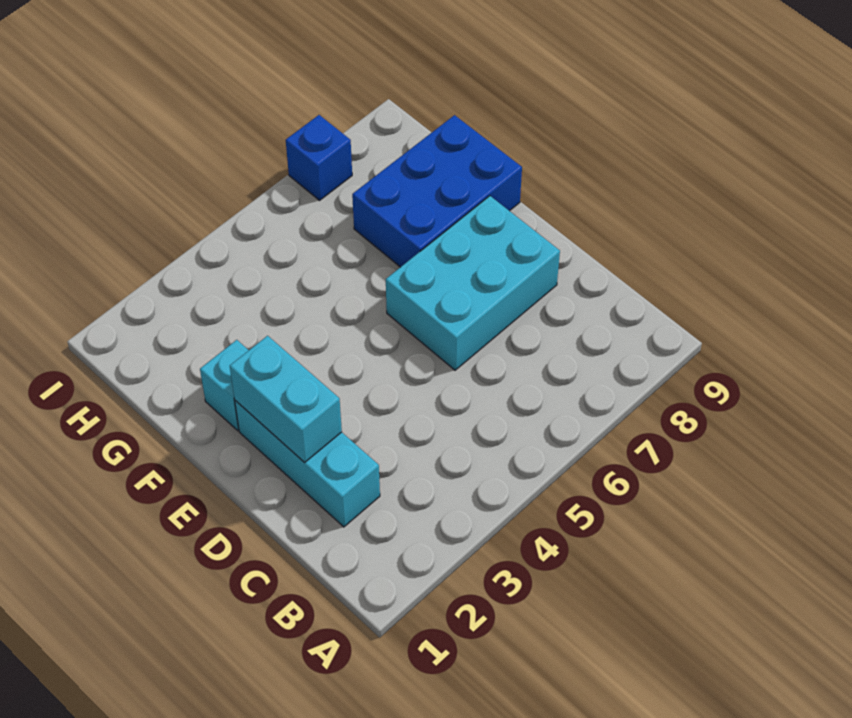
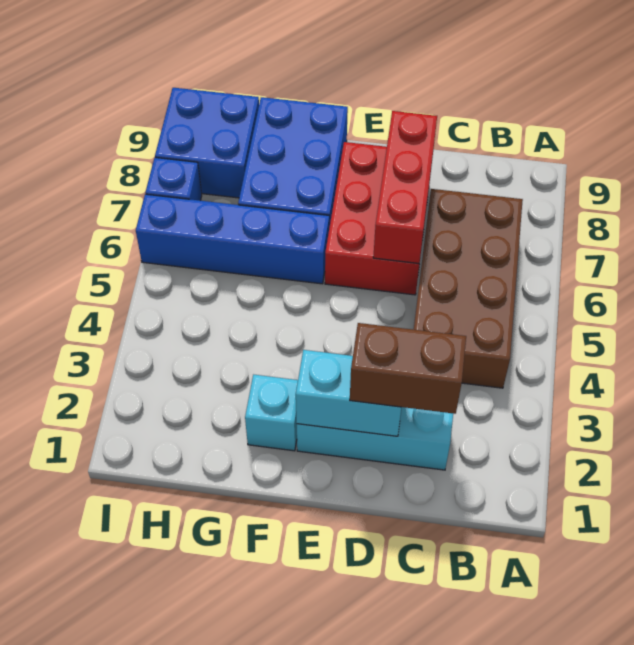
none -> brown brick B4:C7 level 1
none -> brown brick C2:D2 level 3
cyan brick D6:E8 level 1 -> red brick D6:E8 level 1
none -> red brick D6:D8 level 2
none -> blue brick F6:I6 level 1
none -> blue brick H8:I9 level 1

